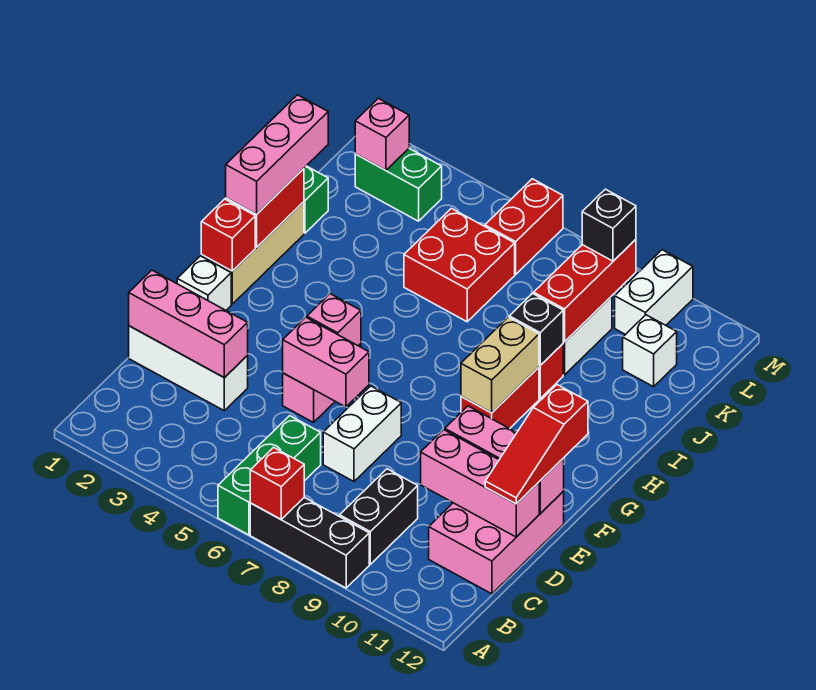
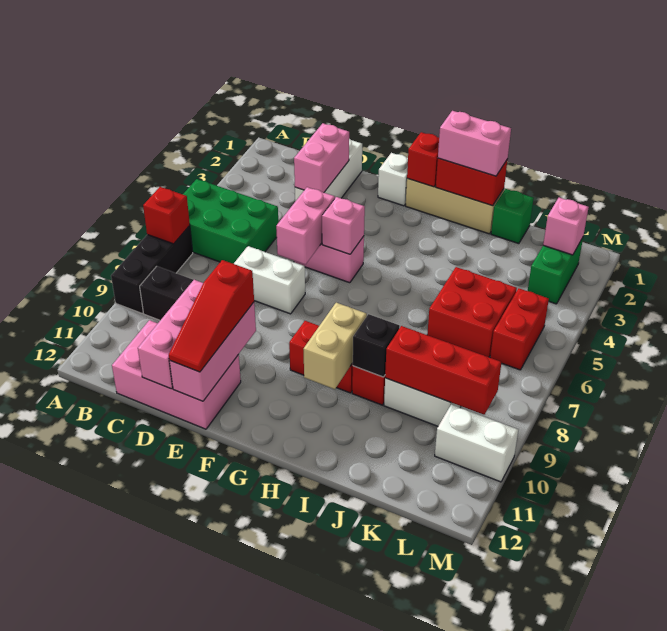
green brick A6:C6 level 1 -> green brick A5:C6 level 1
pink brick D1:D3 level 2 -> pink brick D2:D3 level 2
red slope D12:F12 level 3 top F -> red slope E10:E12 level 3 top 10
tan brick G9:H9 level 2 -> tan brick H9:H10 level 2
pink brick H1:J1 level 3 -> pink brick H1:I1 level 3
white brick K11 level 1 -> none
red brick L6:M6 level 1 -> red brick L5:L6 level 1
black brick L9 level 3 -> none

